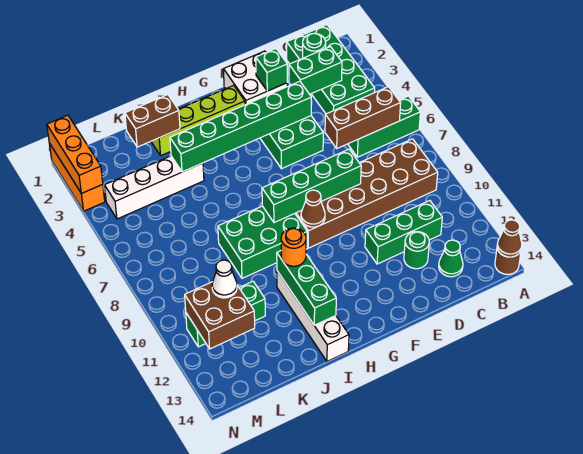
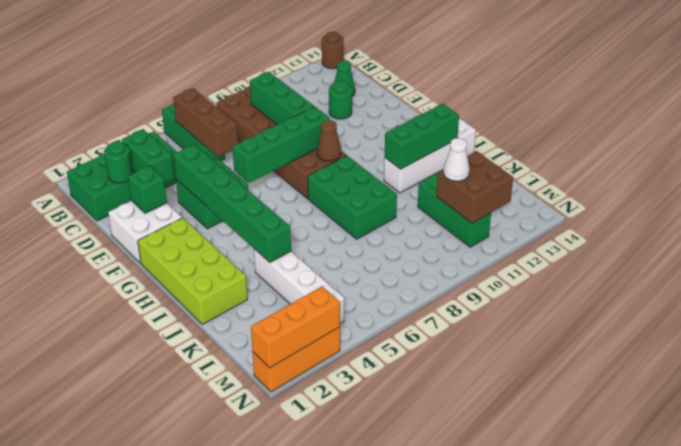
brown cone A14 level 2 -> none
green brick C11:E11 level 1 -> green brick C9:E9 level 2
green brick E8:H8 level 2 -> green brick F6:F9 level 2
lime brick G2:J2 level 1 -> lime brick G1:J2 level 1
orange round brick I11 level 3 -> none
brown brick J2:K2 level 2 -> none

